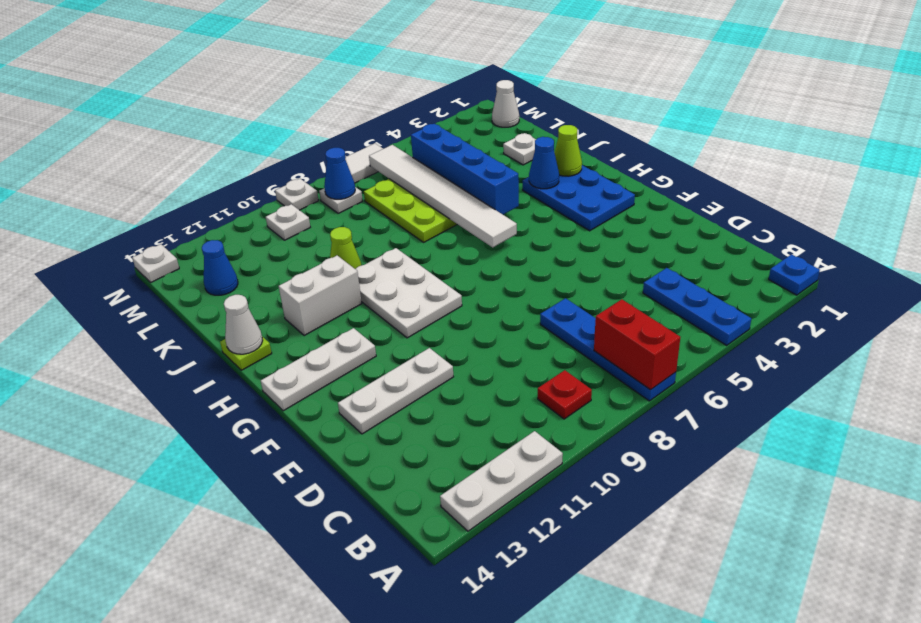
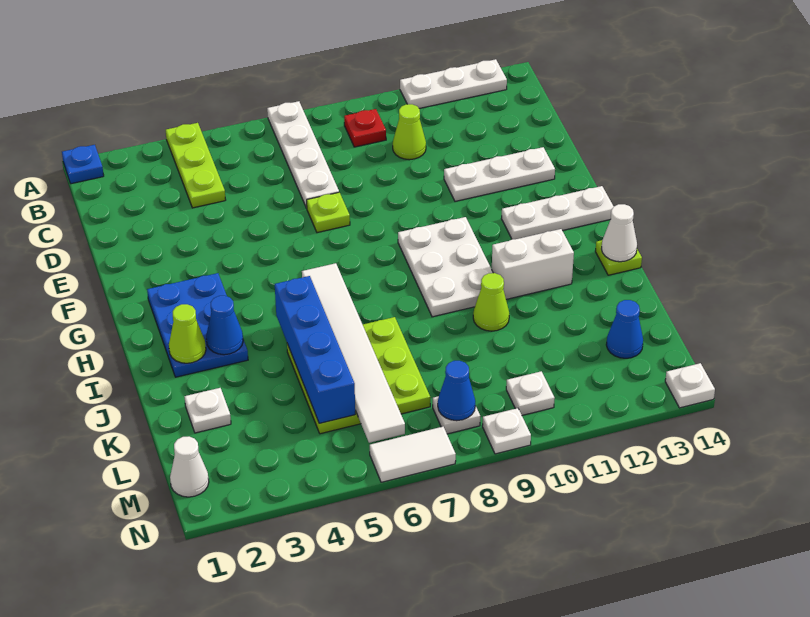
blue plate A4:C4 level 1 -> lime plate A4:C4 level 1
blue plate A7:D7 level 1 -> white plate A7:D7 level 1
red brick A7:B7 level 2 -> none
none -> lime cone C10 level 1
none -> lime plate E7 level 1

